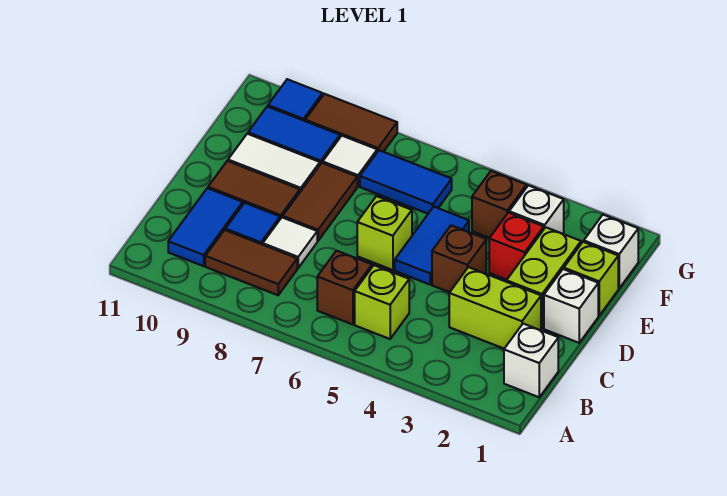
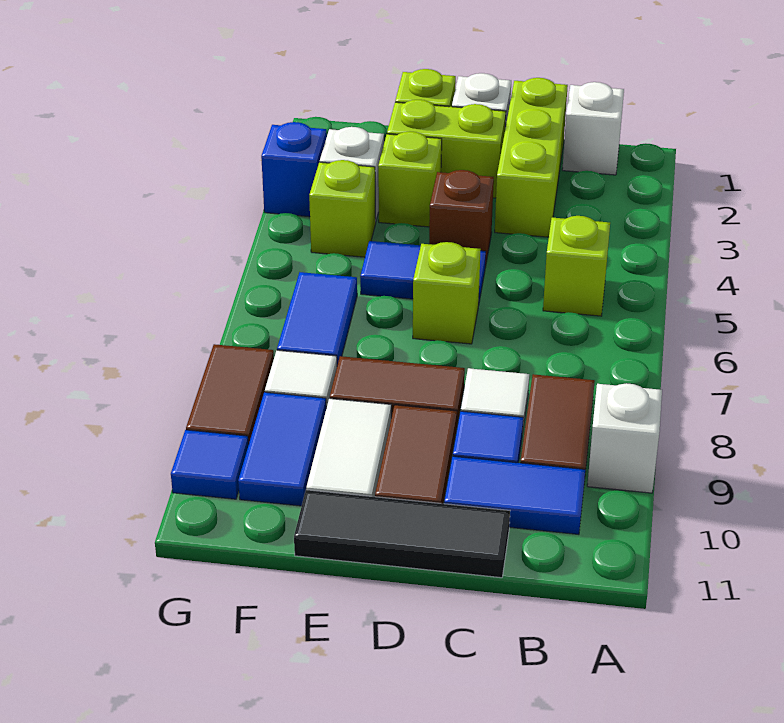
brown brick B6 level 1 -> none
lime brick C2:C3 level 1 -> lime brick C1:C3 level 1
none -> black tile C11:E11 level 1
red brick E3 level 1 -> lime brick E3 level 1
white brick F1 level 1 -> white brick A9 level 1
brown brick F4 level 1 -> lime brick F4 level 1
none -> blue brick G3 level 1

